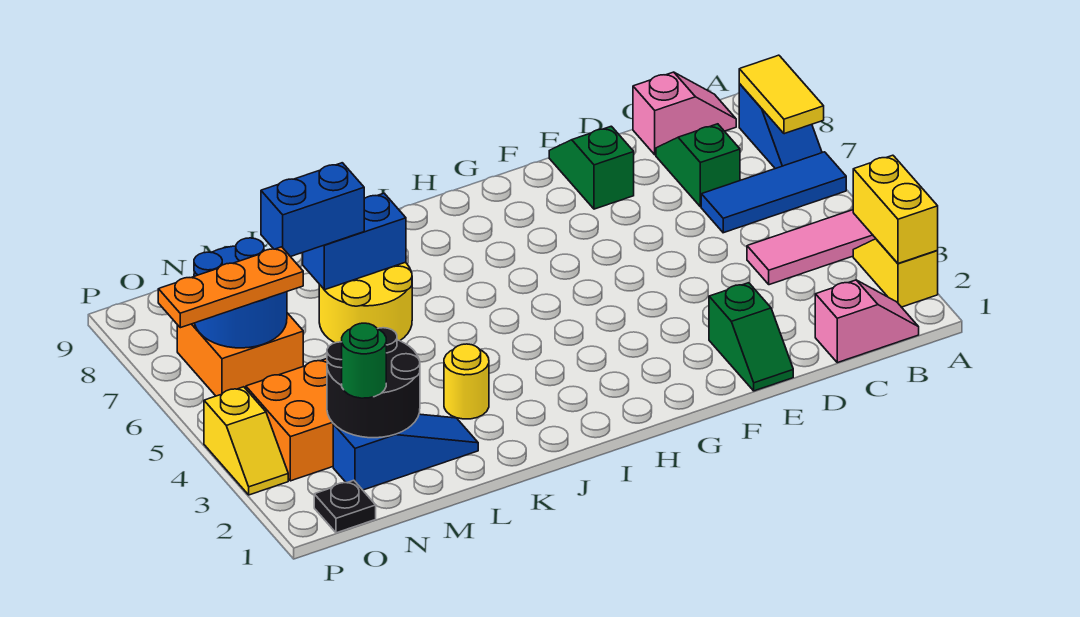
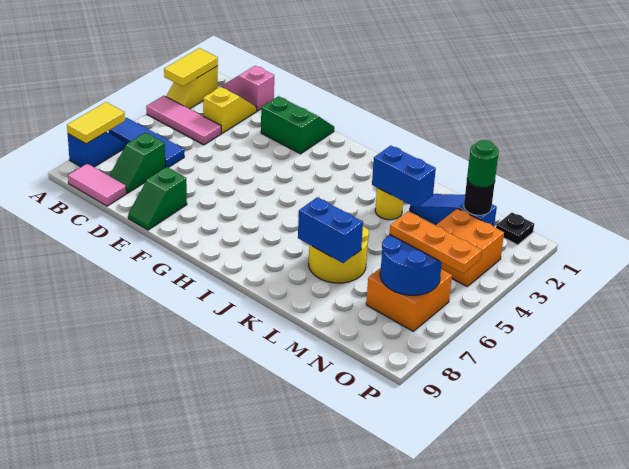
yellow brick A2:A3 level 2 -> yellow tile A2:A3 level 2
pink slope B9:C9 level 1 top C -> pink tile B9:C9 level 1
green slope E1:E2 level 1 top 2 -> green slope E1:F2 level 1 top 2
blue brick L7:M7 level 3 -> blue brick K3:L3 level 2
black round brick M2:N3 level 2 -> black round brick N2 level 2
yellow slope P3:P4 level 1 top 4 -> yellow slope C2:C3 level 1 top 3

